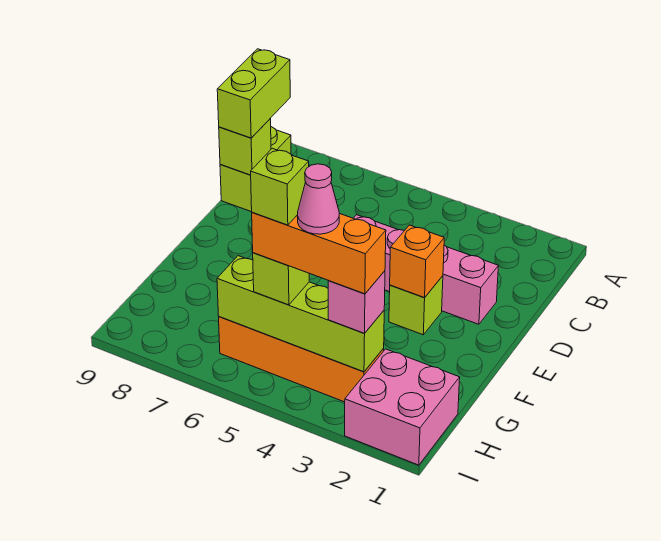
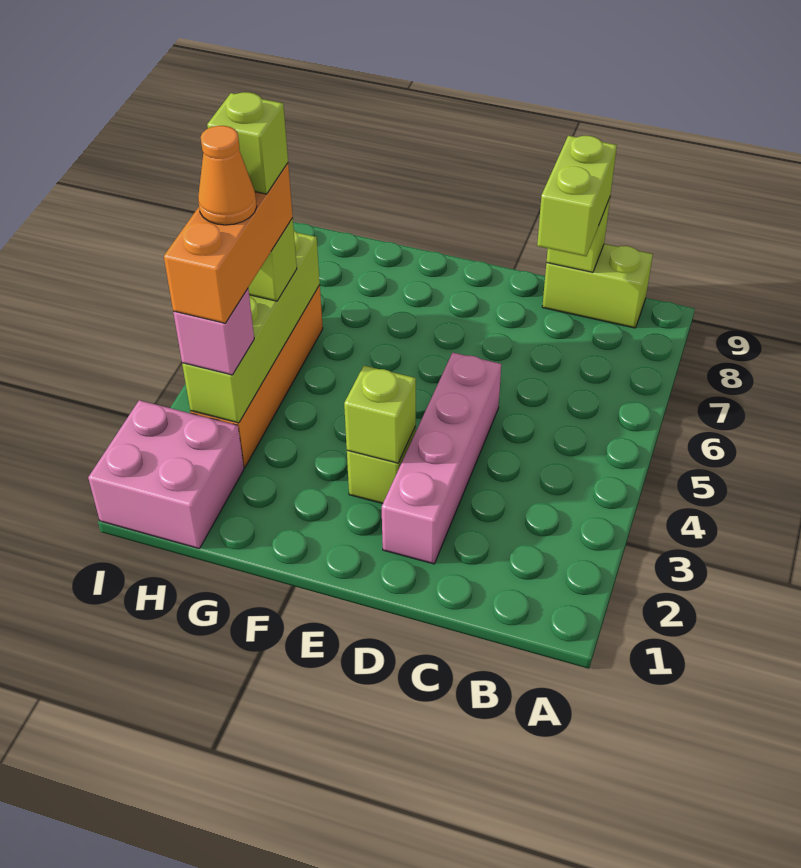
lime brick B9:C9 level 3 -> lime brick C8:C9 level 3
orange brick E3 level 2 -> lime brick E3 level 2
pink cone H4 level 5 -> orange cone H4 level 5

